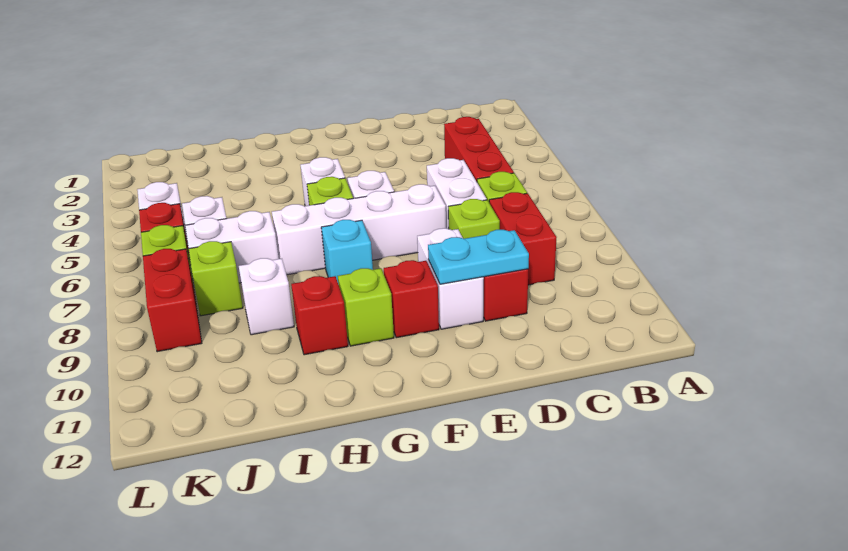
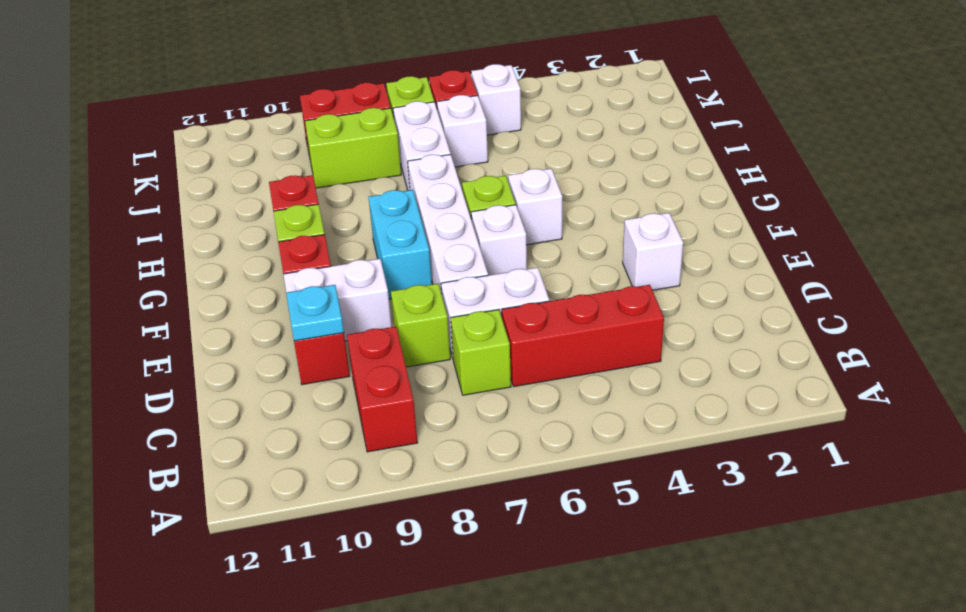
red brick C8:C9 level 1 -> red brick B9:C9 level 1
cyan plate D10:E10 level 2 -> cyan plate D10 level 2
cyan brick G8 level 1 -> cyan brick F8:G8 level 1
white brick I9 level 1 -> white brick E3 level 1
lime brick J8 level 1 -> lime brick J8:J9 level 1

